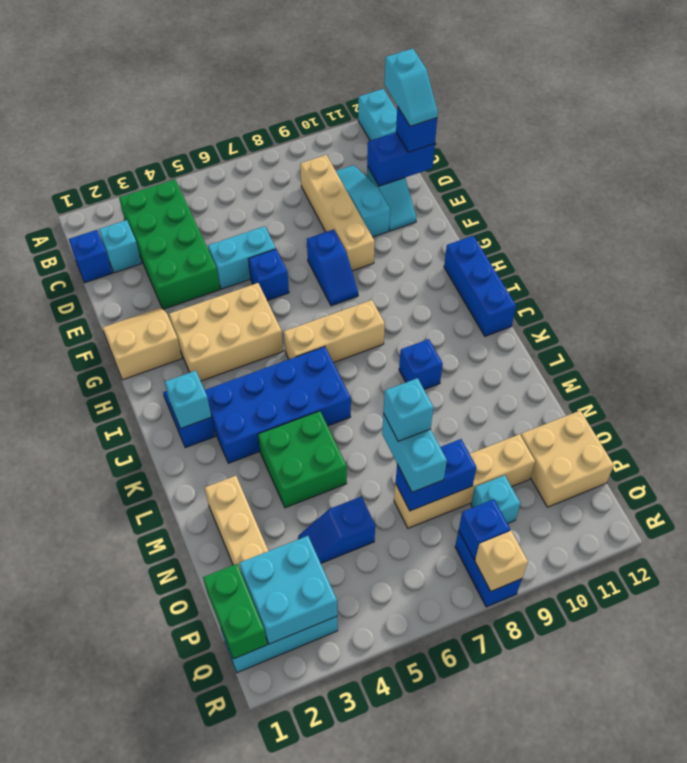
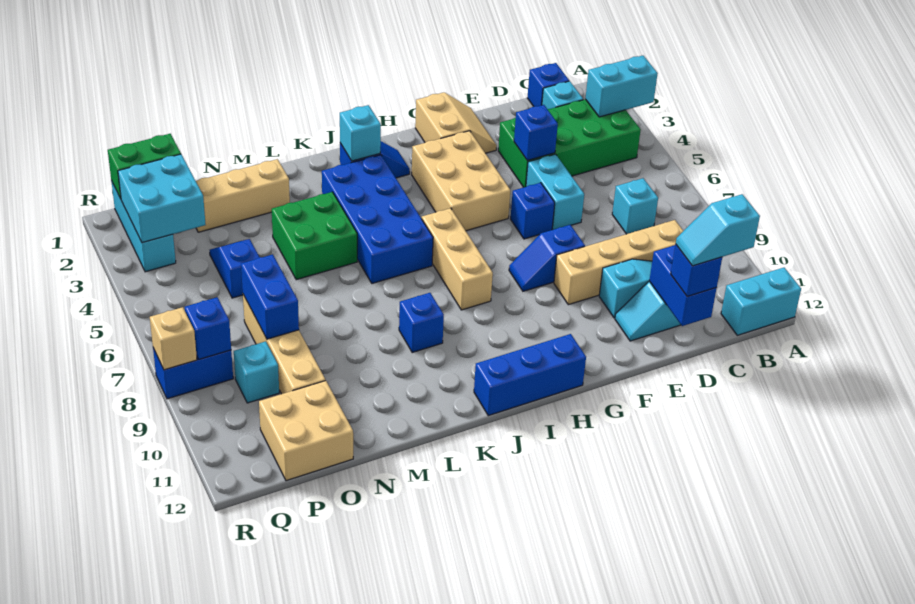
none -> blue brick E4 level 2
cyan brick N7:O7 level 3 -> cyan brick A3:B3 level 2
cyan brick N7 level 4 -> cyan brick C7 level 1

